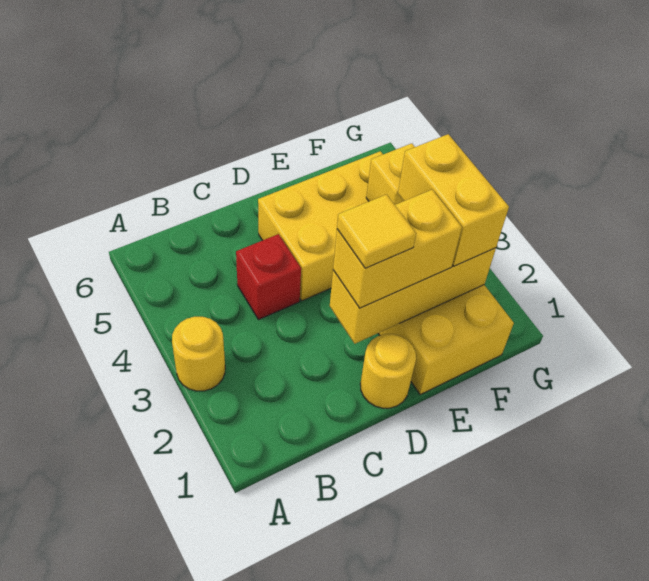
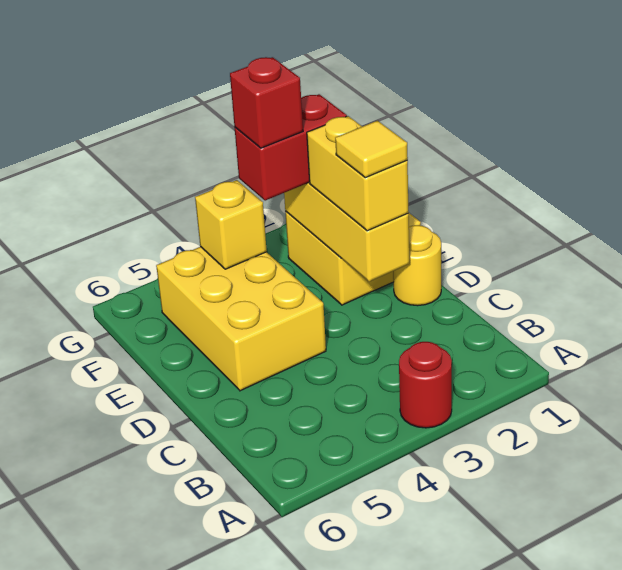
yellow round brick A3 level 1 -> red round brick A3 level 1
red brick C4 level 1 -> red brick F3 level 4
yellow brick F2:F3 level 3 -> red brick F2:F3 level 3

